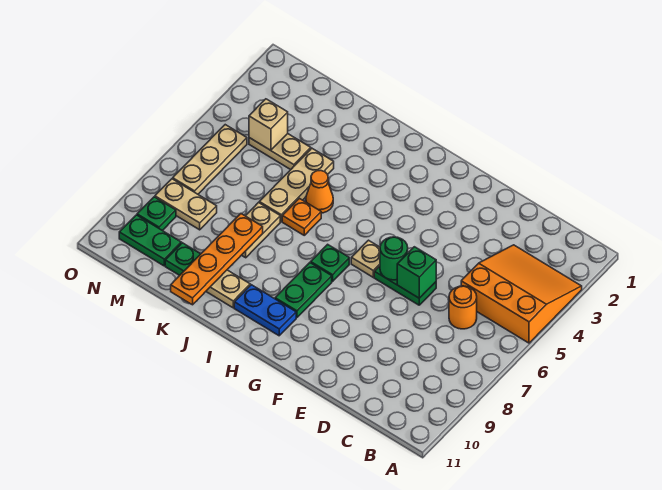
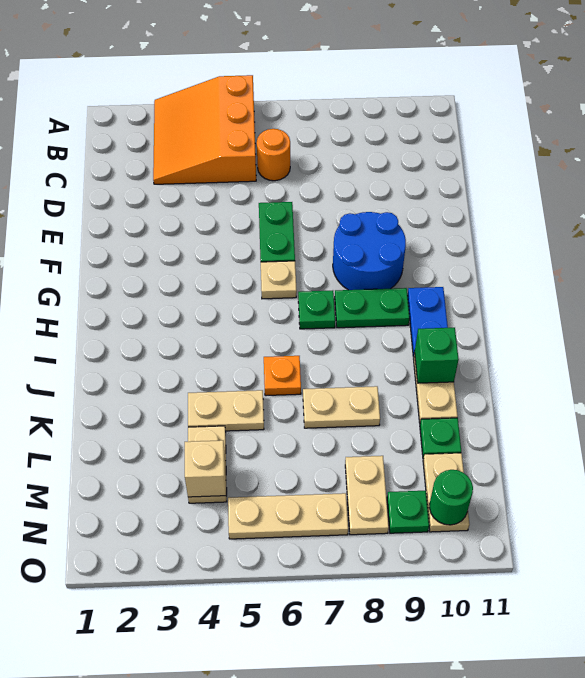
green brick E6 level 2 -> green brick J10 level 2
green round brick F6 level 2 -> green round brick N10 level 2
none -> blue round brick F8:G9 level 1
orange cone J5 level 1 -> none
tan plate K4:K6 level 1 -> tan plate K4:K5 level 1
orange plate K8:K11 level 2 -> none
green plate M10:N10 level 1 -> tan plate M10:N10 level 1

